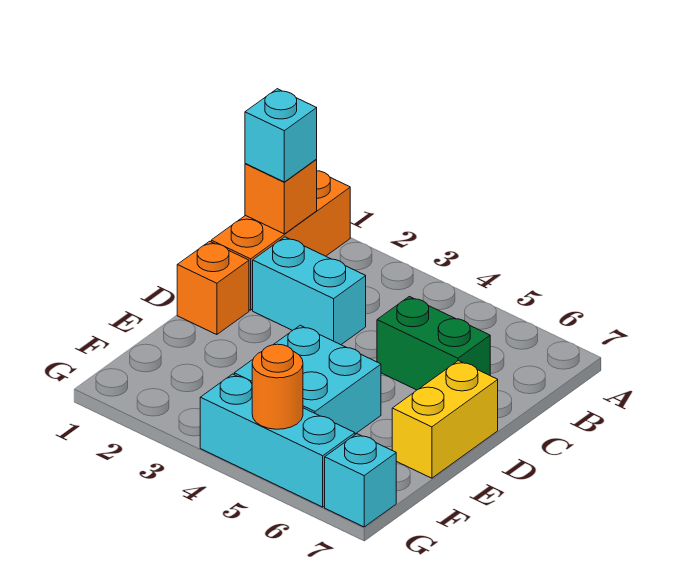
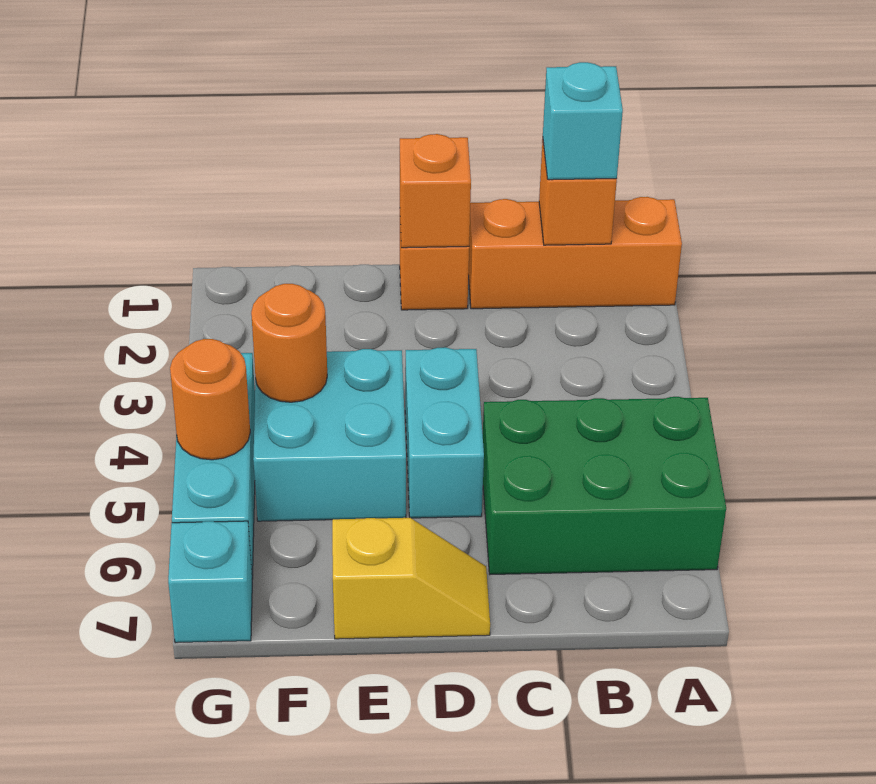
cyan brick C2:C3 level 1 -> cyan brick D4:D5 level 1
green brick C5:C6 level 1 -> green brick A5:C6 level 1
none -> orange brick D1 level 2
yellow brick D7:E7 level 1 -> yellow slope D7:E7 level 1 top E
none -> orange round brick F4 level 2

